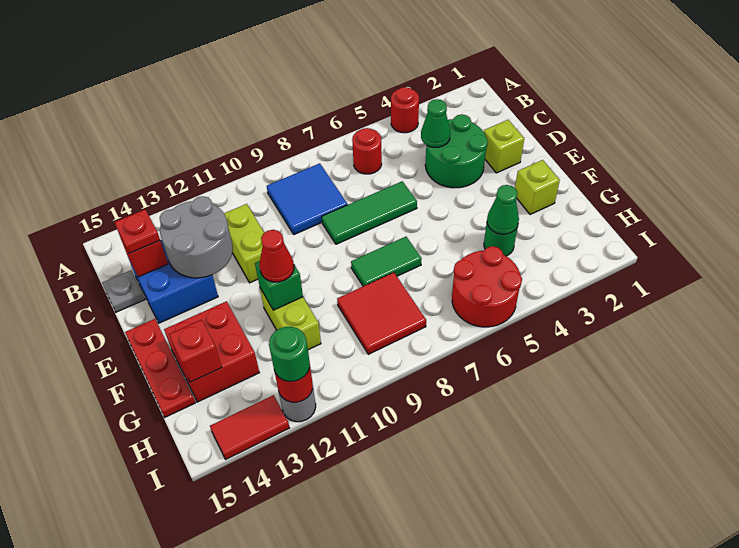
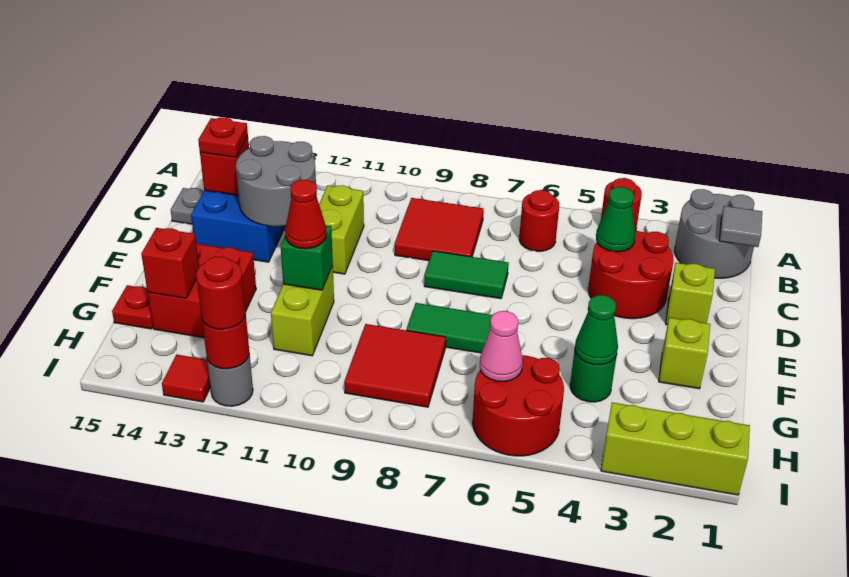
none -> grey round brick A1:B2 level 1
none -> grey tile B1 level 2
blue tile B8:C9 level 1 -> red tile B8:C9 level 1
green round brick C3:D4 level 1 -> red round brick C3:D4 level 1
green tile D6:D8 level 1 -> green tile D7:D8 level 1
red plate E15:G15 level 1 -> red plate G15 level 1
none -> pink cone H6 level 2
none -> lime brick I1:I3 level 1
green round brick I12 level 3 -> red round brick I12 level 3
red tile I13:I14 level 1 -> red tile I13 level 1

